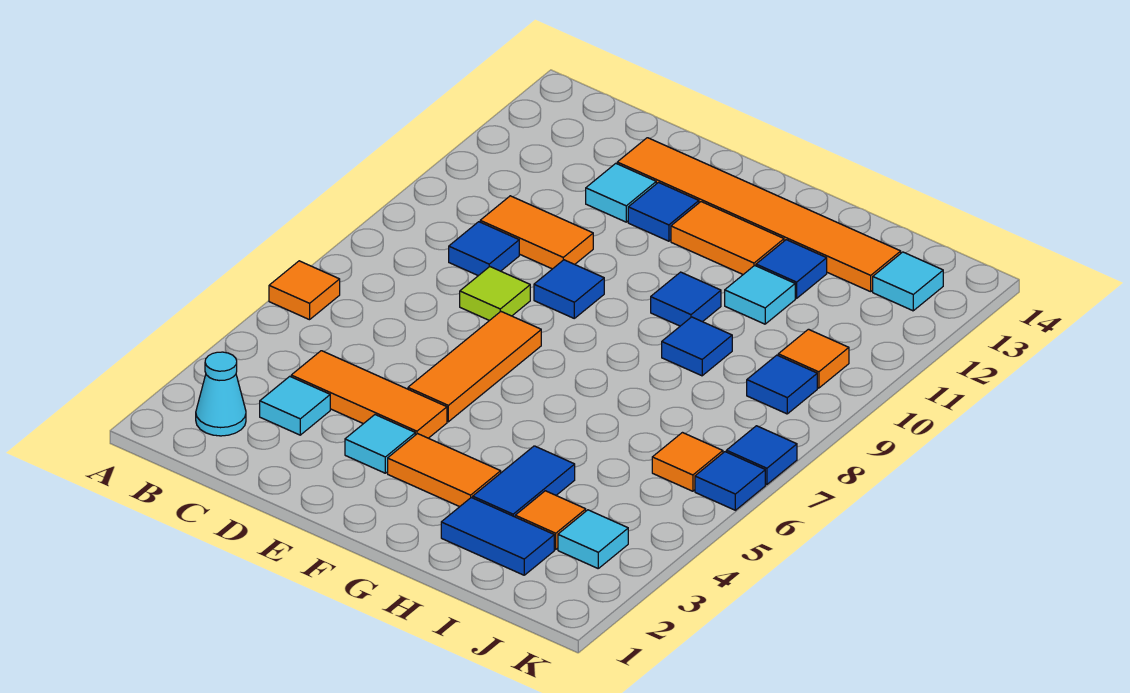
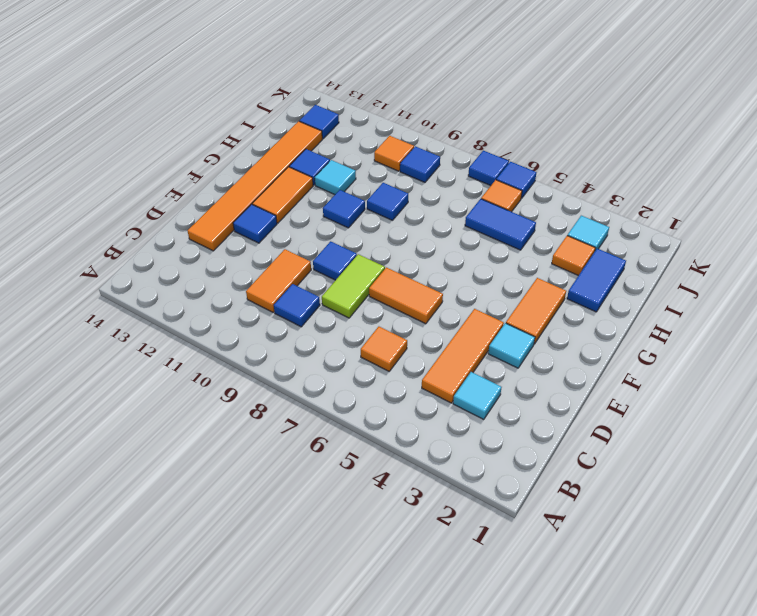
orange tile A6 level 1 -> orange tile C6 level 1
cyan cone B2 level 1 -> none
lime tile D8 level 1 -> lime tile D8:E8 level 1
cyan tile D12 level 1 -> none
orange tile E5:E7 level 1 -> orange tile E6:E7 level 1
blue tile H3:H4 level 1 -> blue tile I5:I6 level 1
cyan tile J13 level 1 -> blue tile J13 level 1

